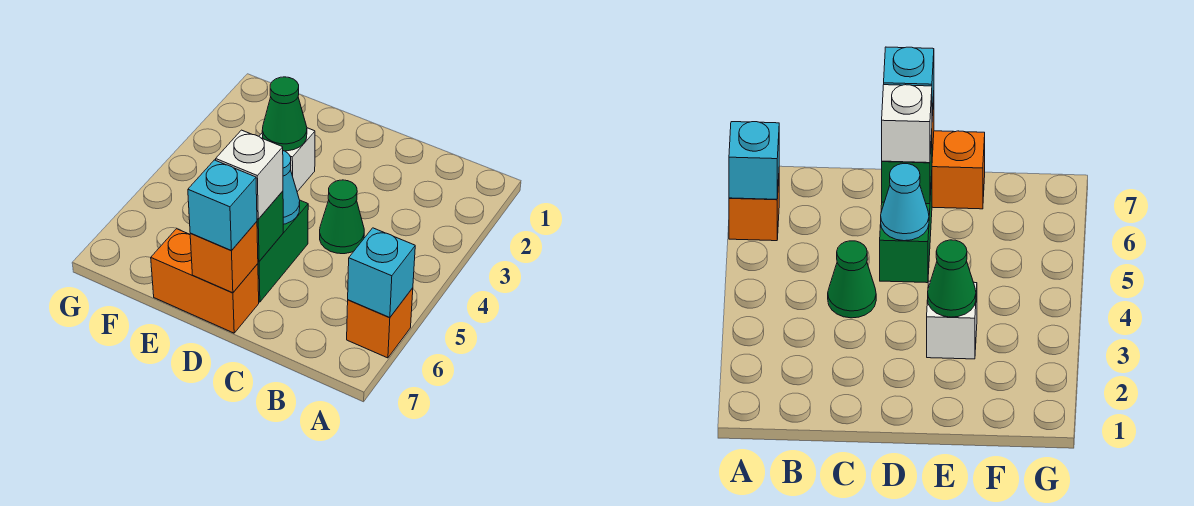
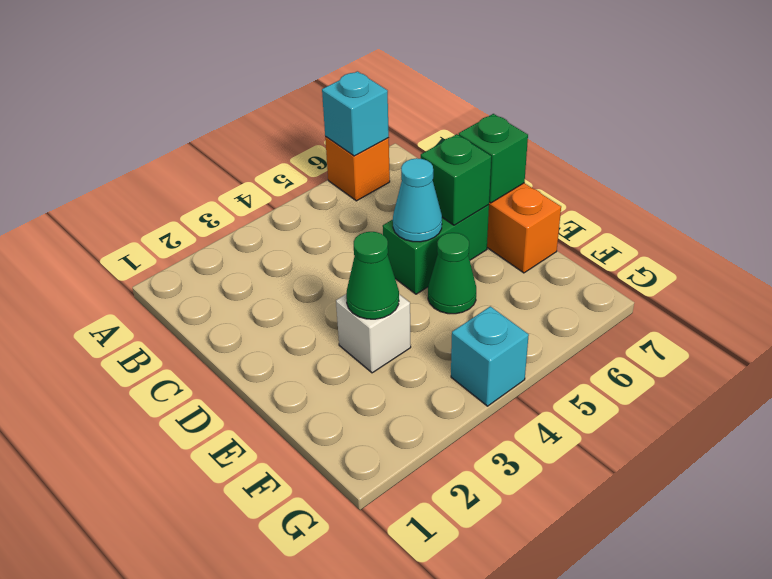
green cone C4 level 1 -> green cone E5 level 1
white brick D6 level 3 -> none
orange brick D7 level 2 -> green brick D7 level 2
cyan brick D7 level 3 -> cyan brick G4 level 1

